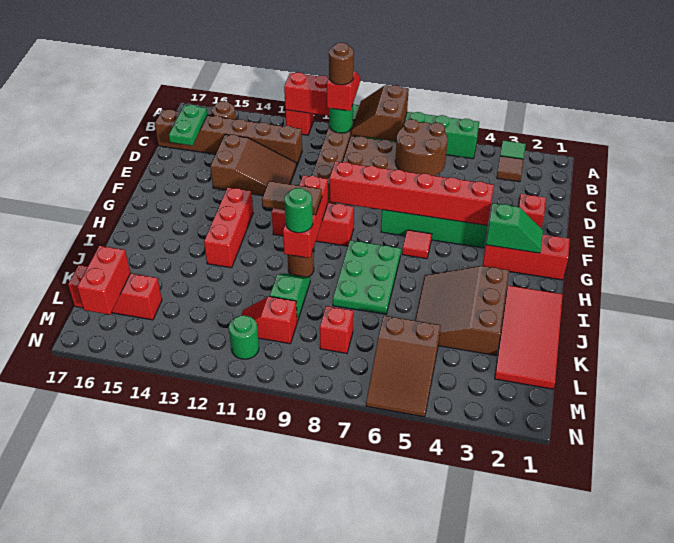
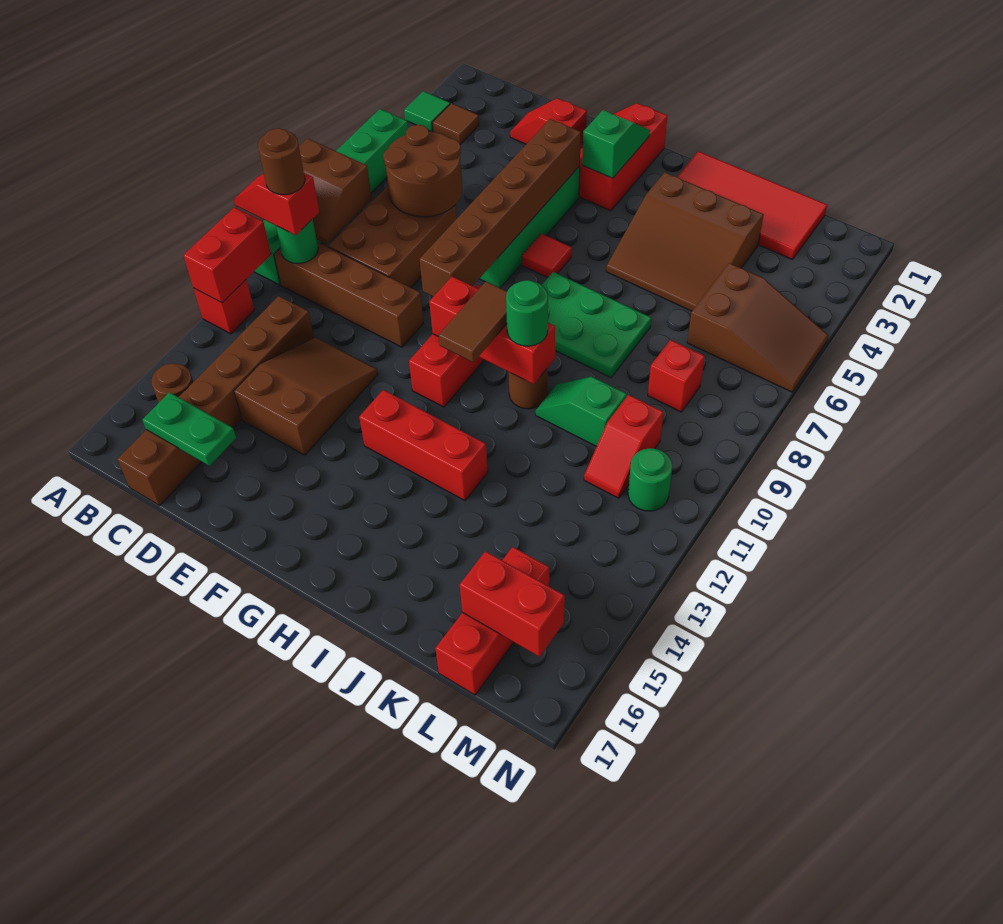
red brick F4:F9 level 2 -> brown brick F4:F9 level 2

